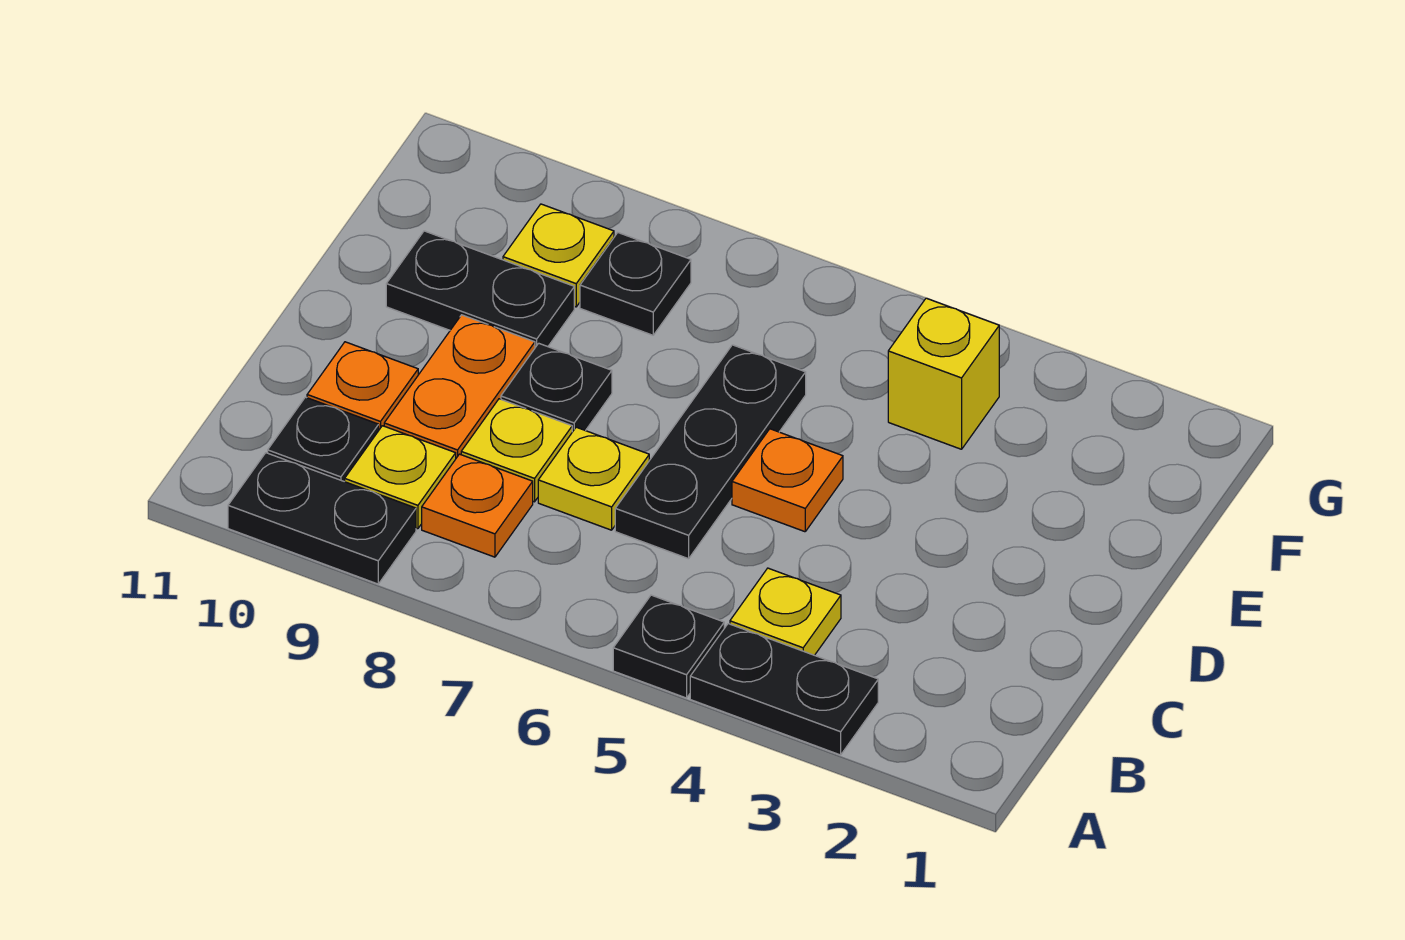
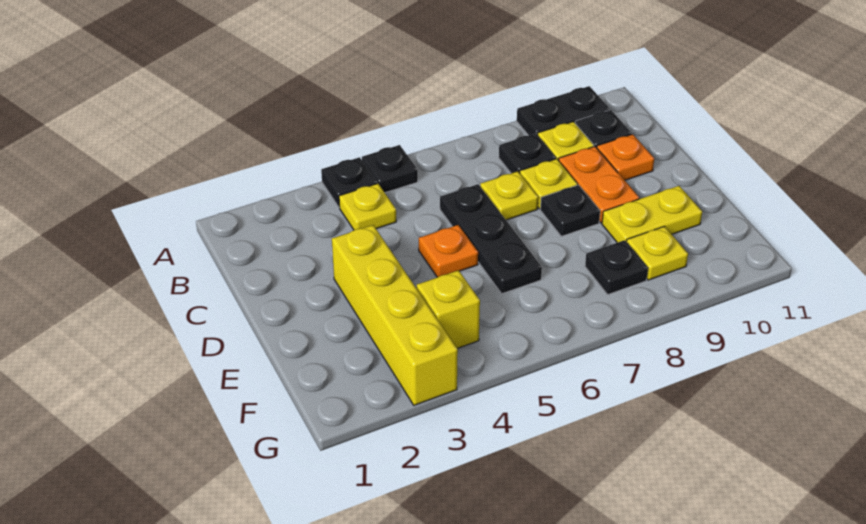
black plate A3:A4 level 1 -> black plate A4 level 1
orange plate B8 level 1 -> black plate B8 level 1
none -> yellow brick D3:G3 level 1
black plate E9:E10 level 1 -> yellow plate E9:E10 level 1

